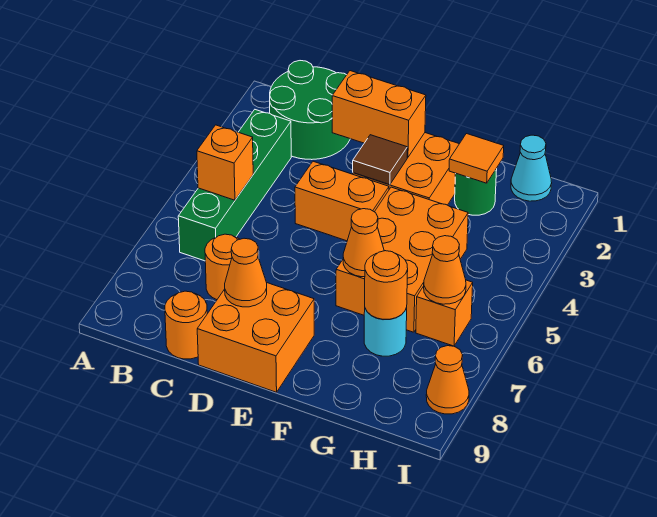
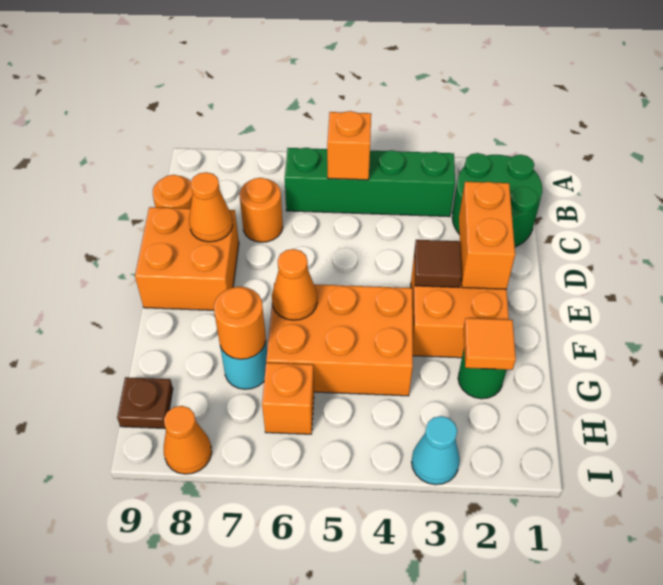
orange brick D4:E4 level 1 -> none
cyan cone H1 level 1 -> cyan cone I3 level 1
orange cone H6 level 2 -> none
none -> brown plate H9 level 1

